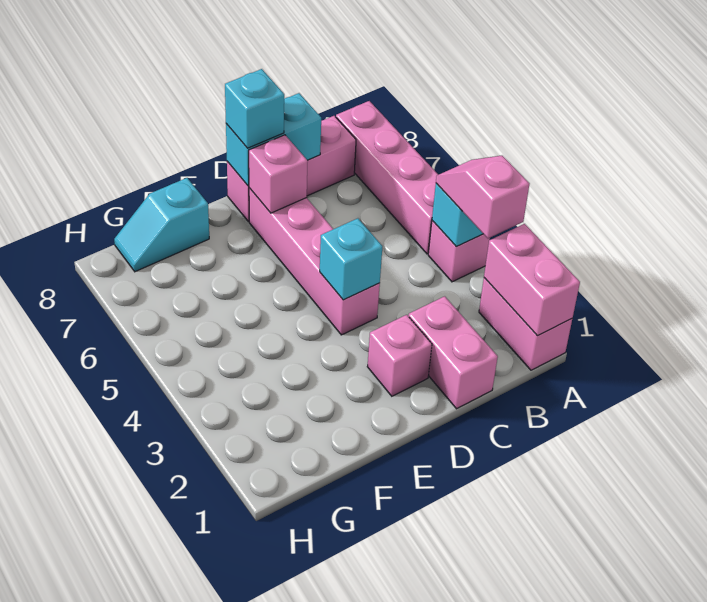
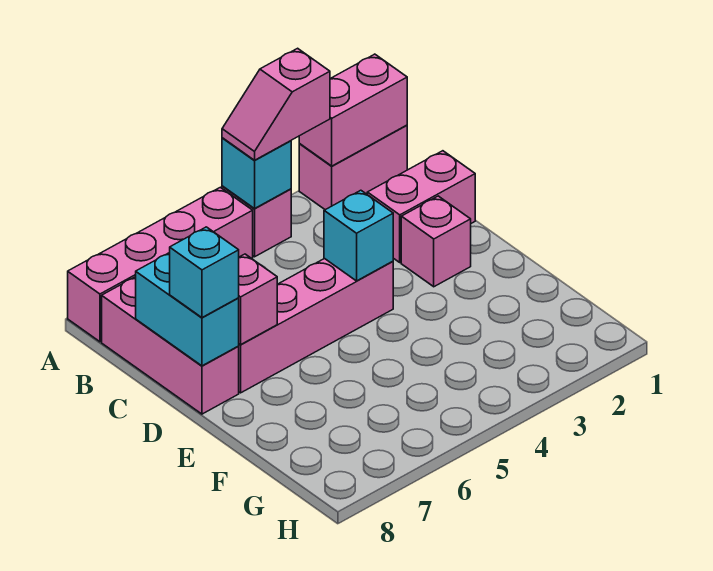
cyan slope F8:G8 level 1 top F -> none

